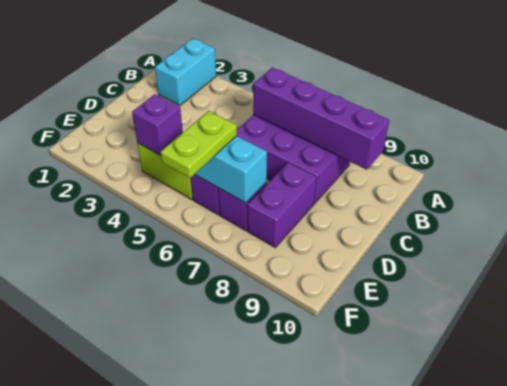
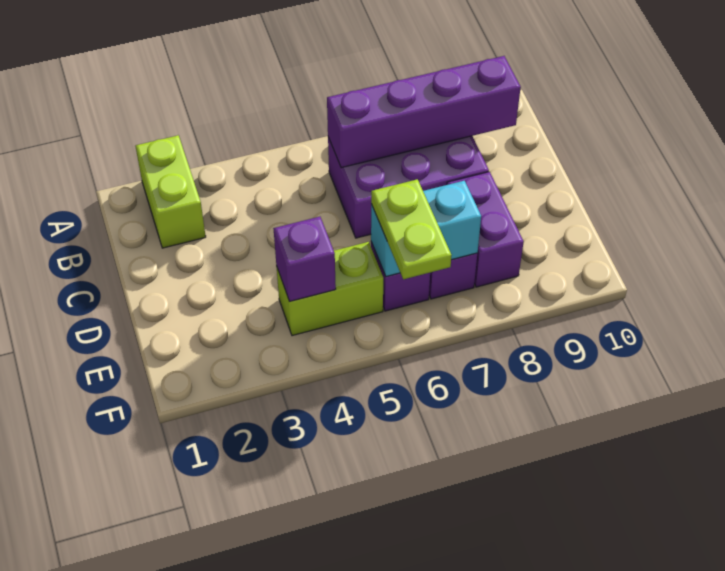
cyan brick A2:B2 level 1 -> lime brick A2:B2 level 1

